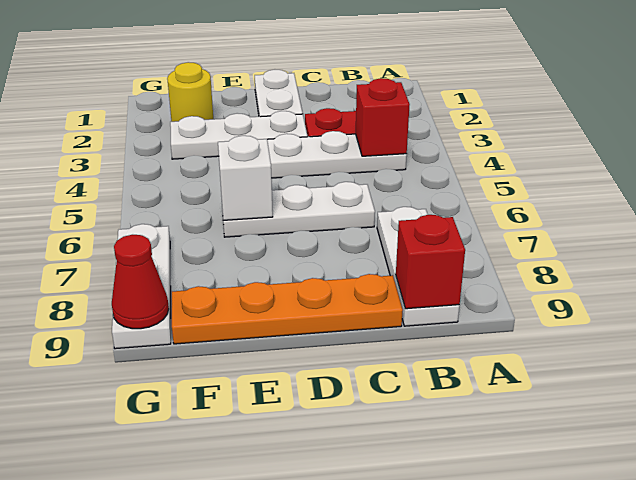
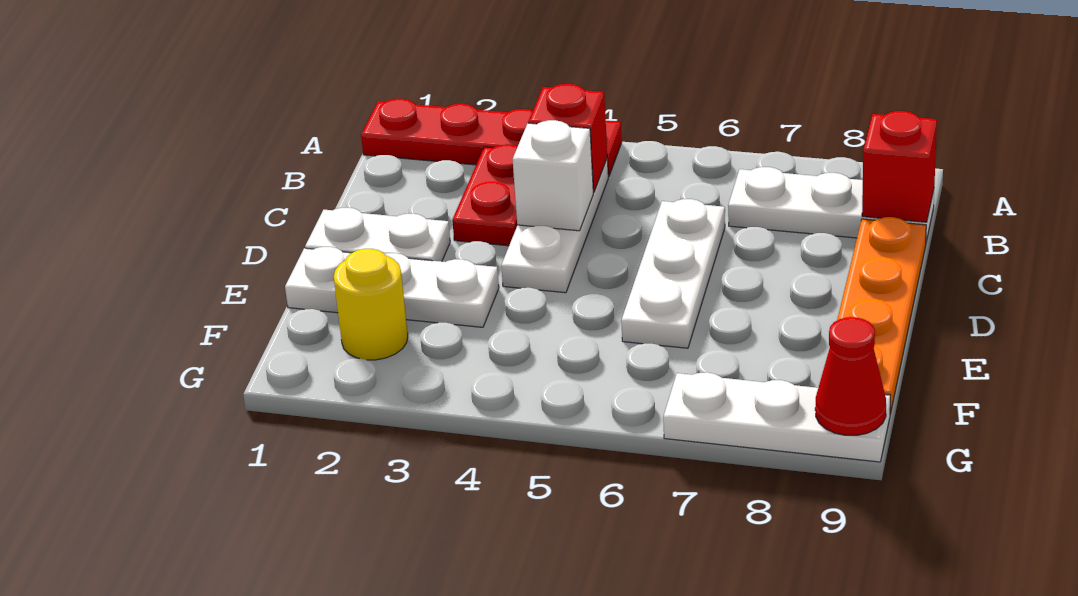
none -> red plate A1:A4 level 1
white plate D3:F3 level 1 -> white plate E1:E3 level 1
white brick E6 level 2 -> white brick C4 level 2

